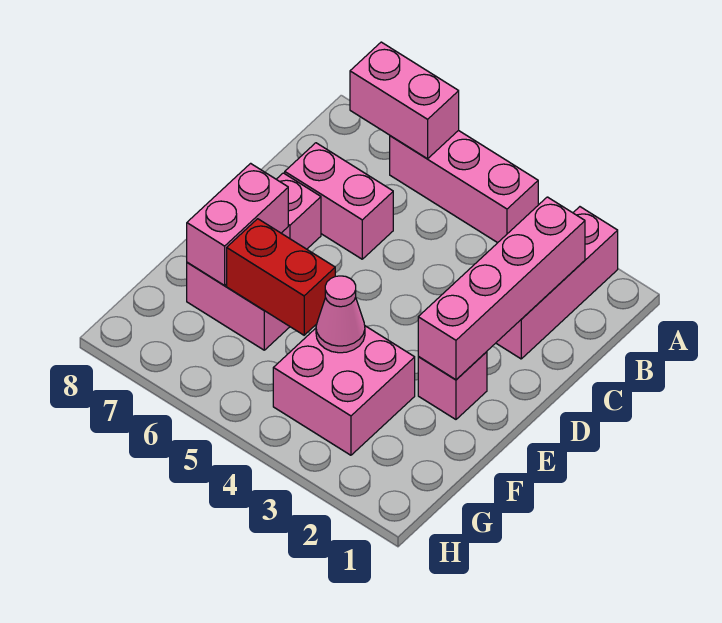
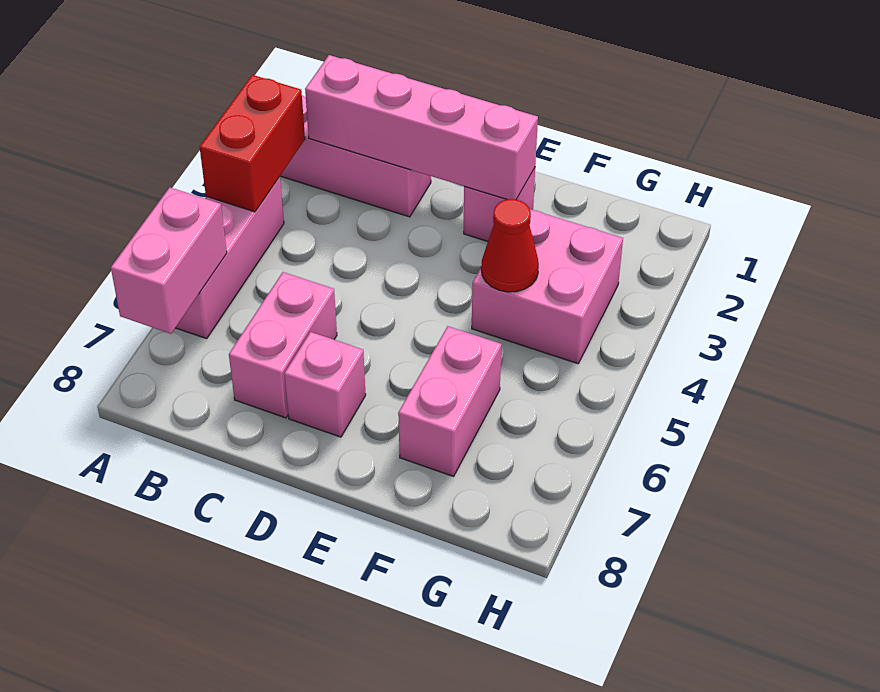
pink brick E7:F7 level 2 -> none
pink cone F4 level 2 -> red cone F4 level 2
red brick F5:F6 level 2 -> red brick A3:A4 level 2

